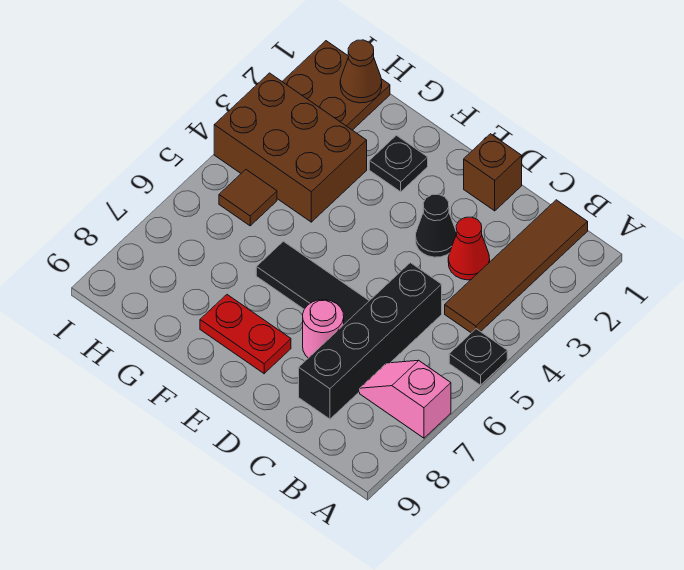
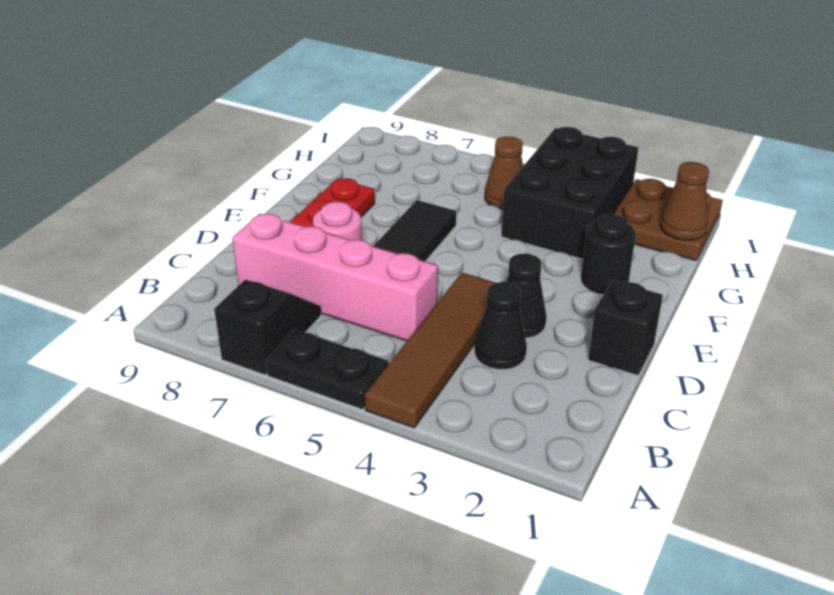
black plate A5 level 1 -> black plate A5:A6 level 1
pink slope A7:B7 level 1 top A -> black slope A7:B7 level 1 top A
brown tile B1:B4 level 1 -> brown tile A4:D4 level 1
red cone C3 level 1 -> black cone C3 level 1
black brick C5:C8 level 1 -> pink brick C5:C8 level 1
brown brick D1 level 1 -> black brick D1 level 1
black plate F2 level 1 -> black round brick F2 level 1
brown brick G3:I4 level 1 -> black brick G3:I4 level 1
brown tile H5 level 1 -> brown cone H5 level 1

